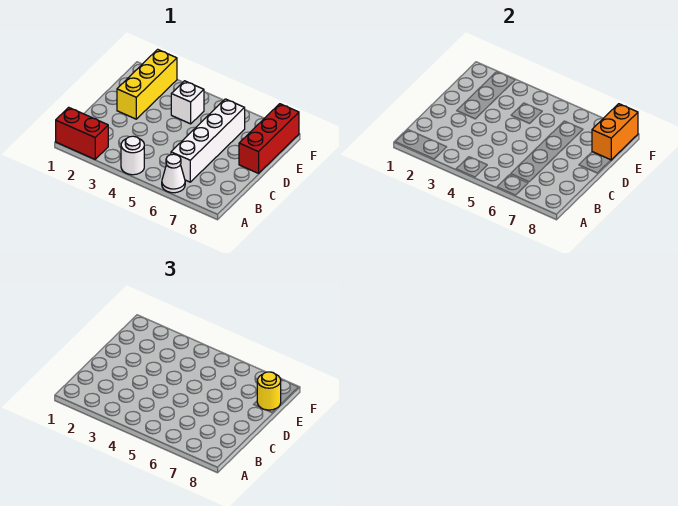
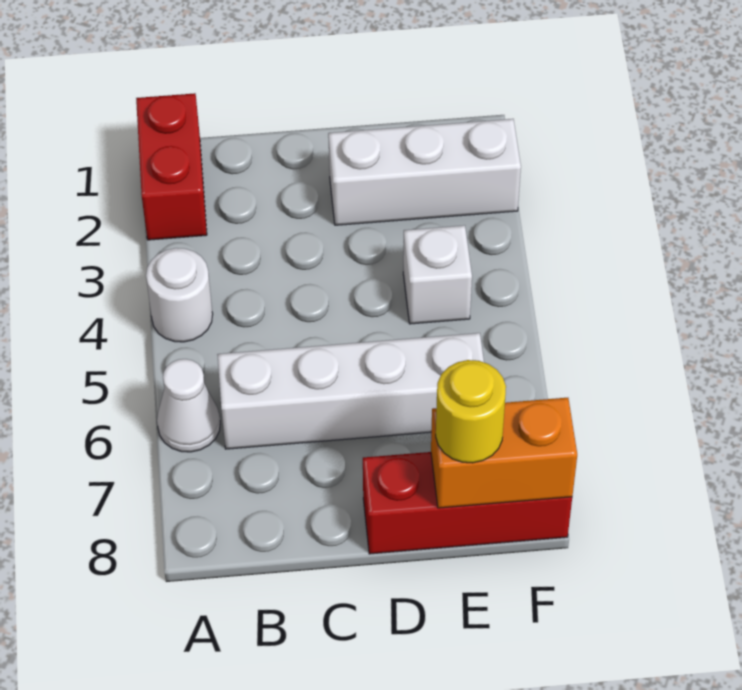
yellow brick D2:F2 level 1 -> white brick D2:F2 level 1

